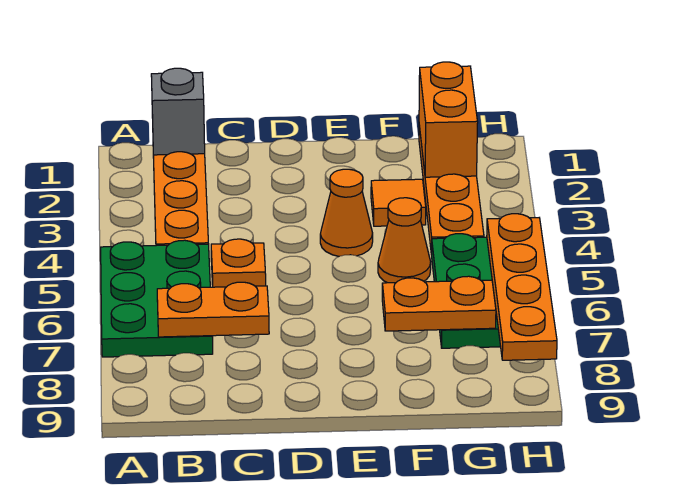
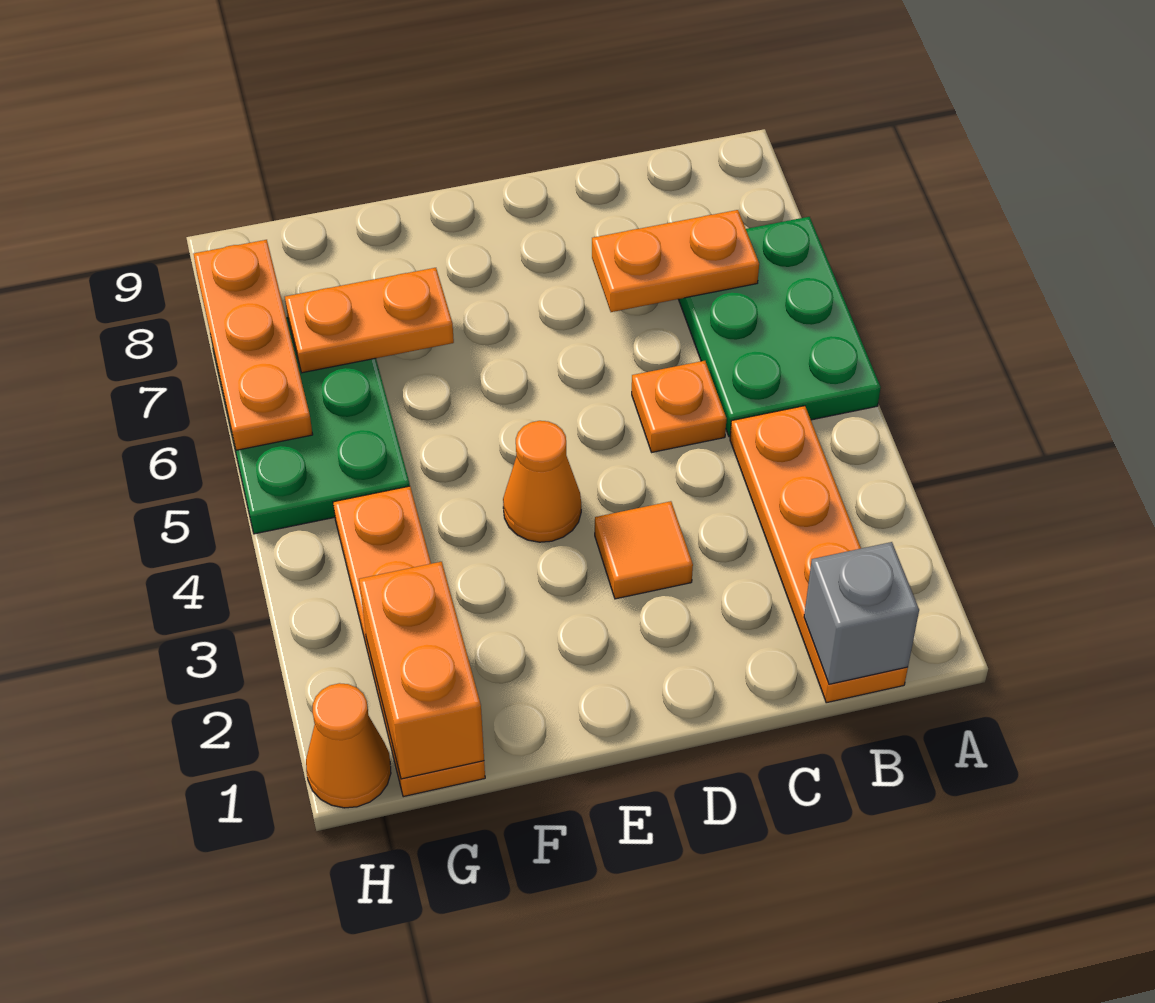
orange tile F3 level 1 -> orange tile D3 level 1
orange cone F5 level 1 -> orange cone H1 level 1
orange plate H5:H8 level 2 -> orange plate H6:H8 level 2

